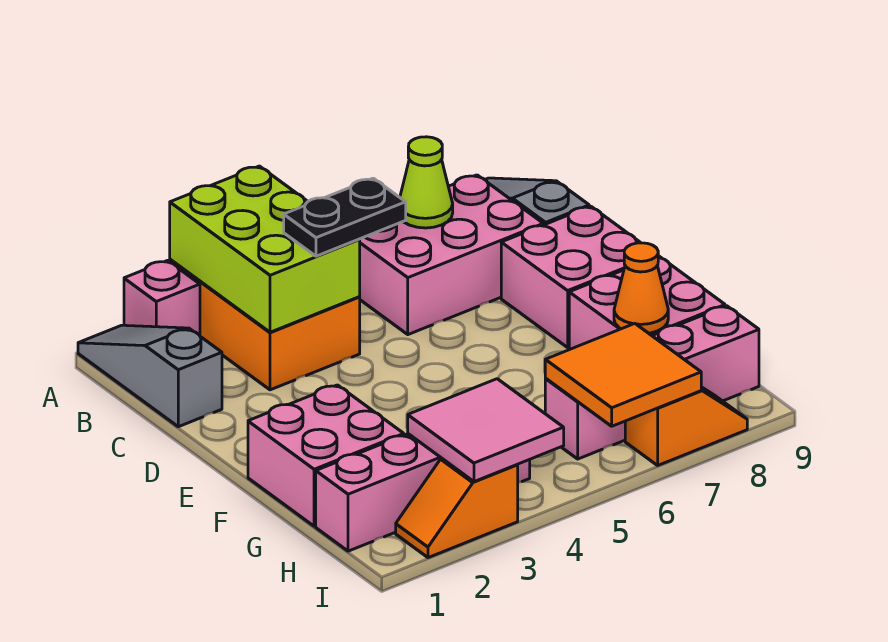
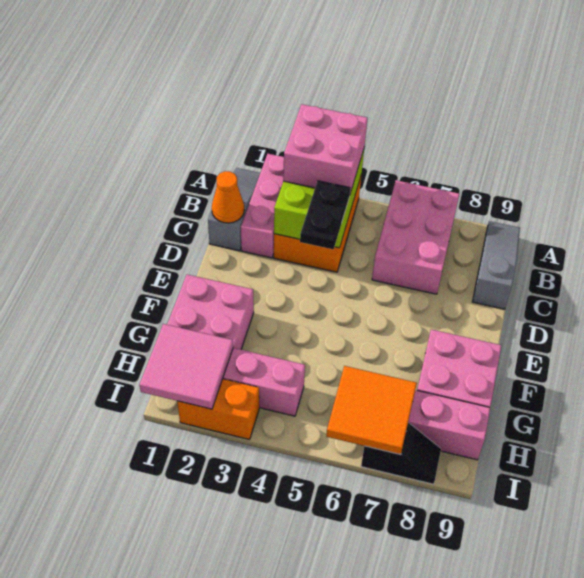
pink brick A2 level 1 -> pink brick A2:C2 level 1
pink brick B6:C8 level 1 -> pink brick A6:C7 level 1
lime cone B7 level 2 -> none
black plate C4:C5 level 3 -> black plate C4:D4 level 3
pink brick D8:E9 level 1 -> pink brick A3:B4 level 3
orange cone G8 level 2 -> orange cone C1 level 2
pink tile H3:I4 level 2 -> pink tile H1:I2 level 2
orange slope I2:I3 level 1 top 3 -> orange brick I2:I3 level 1
orange slope I7:I8 level 1 top 7 -> black slope I7:I8 level 1 top 7

